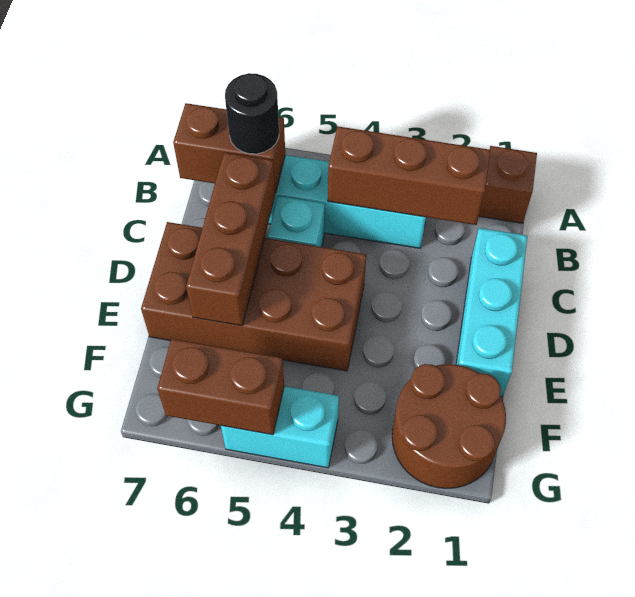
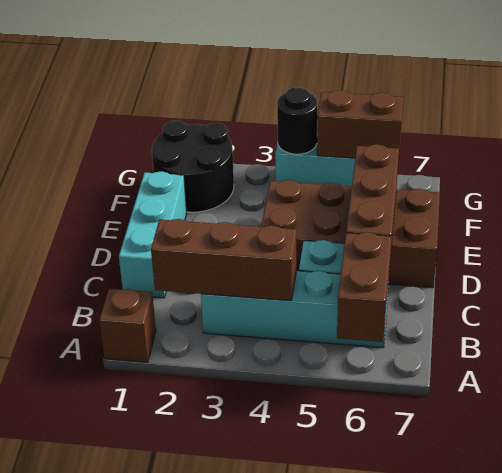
brown brick B6:B7 level 2 -> brown brick A6:B6 level 2
black round brick B6 level 3 -> black round brick G4 level 2
brown round brick F1:G2 level 1 -> black round brick F1:G2 level 1

